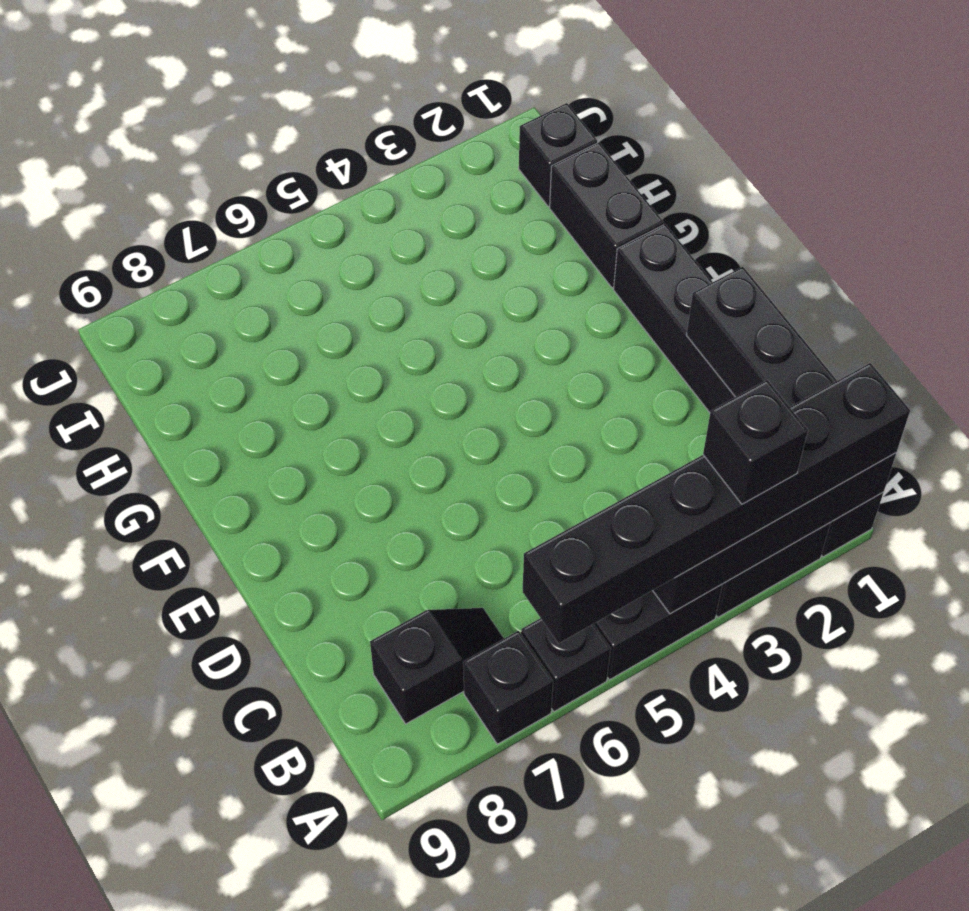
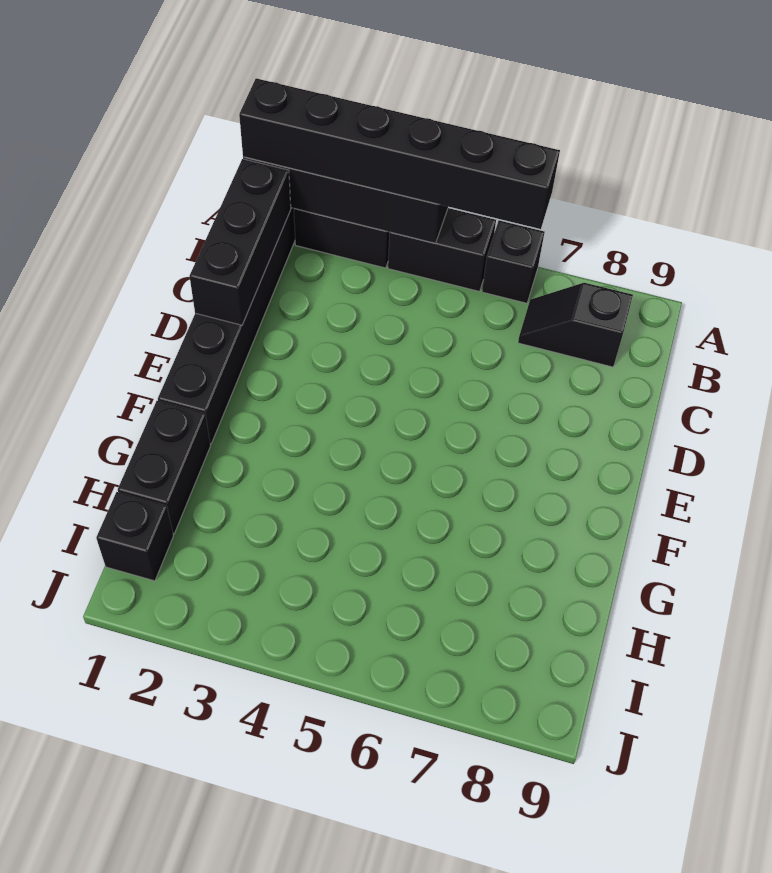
black brick A3 level 4 -> none
black brick A7 level 1 -> none

